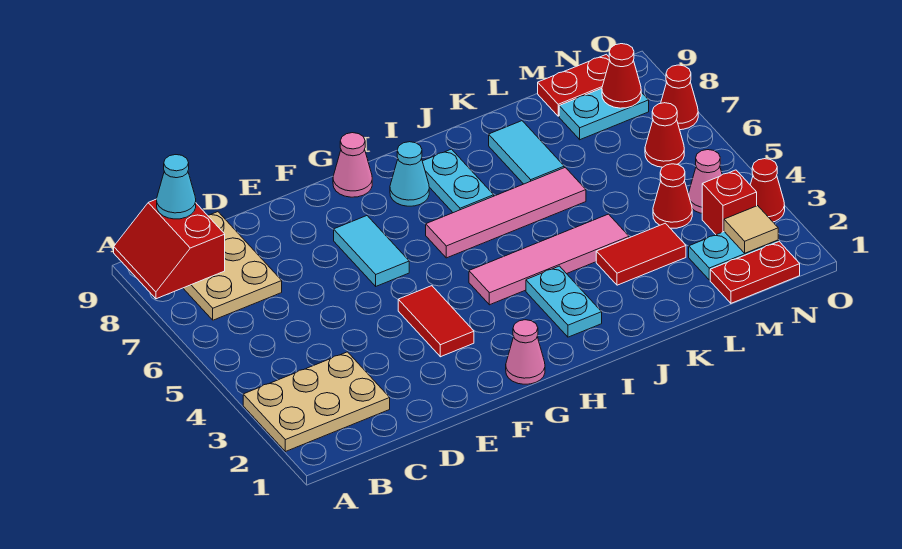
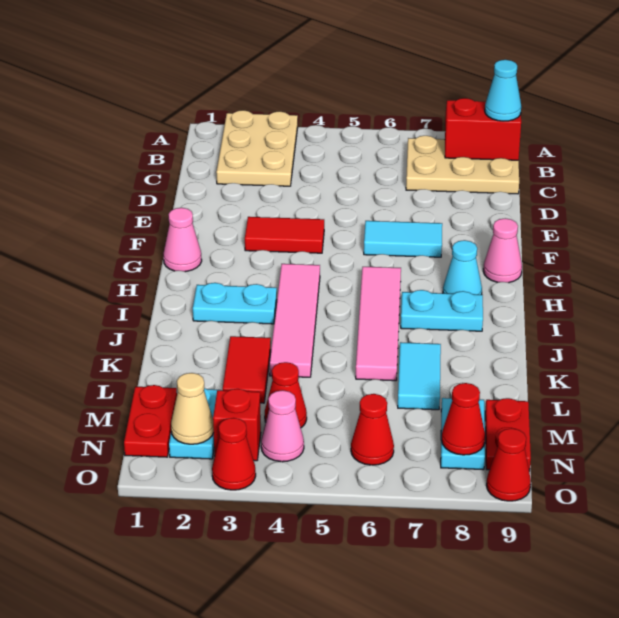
cyan tile K7:K8 level 1 -> cyan tile K7:L7 level 1
tan tile N2 level 2 -> tan cone N2 level 2
red cone O7 level 1 -> red cone O9 level 1

